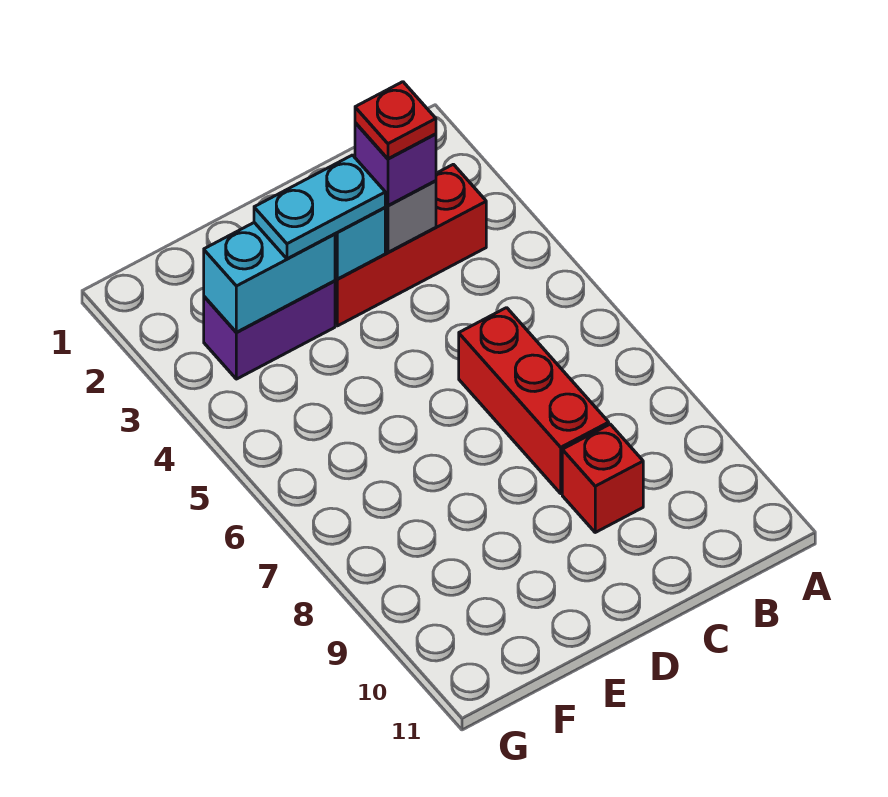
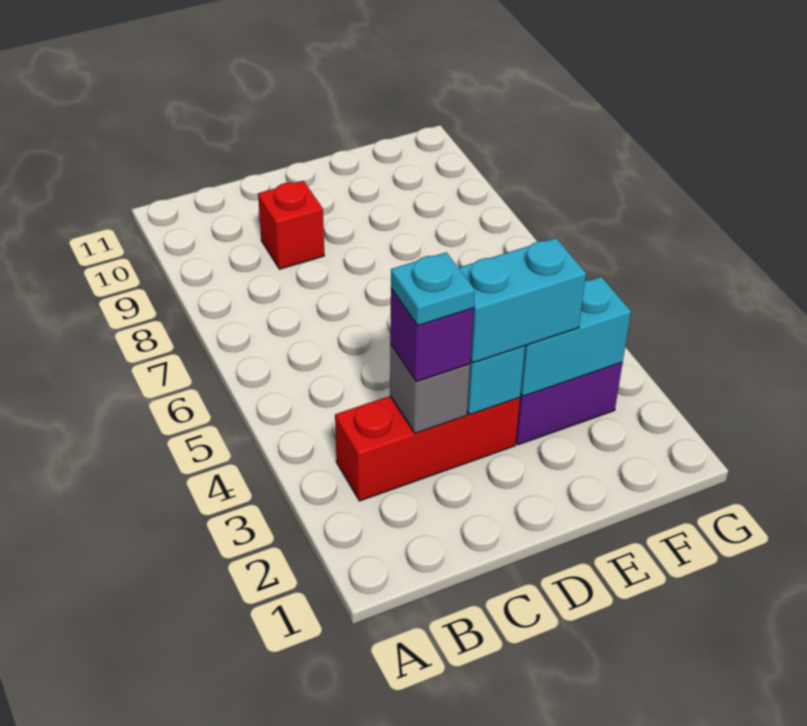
red plate C3 level 4 -> cyan plate C3 level 4
red brick C6:C8 level 1 -> none
cyan plate D3:E3 level 3 -> cyan brick D3:E3 level 3

